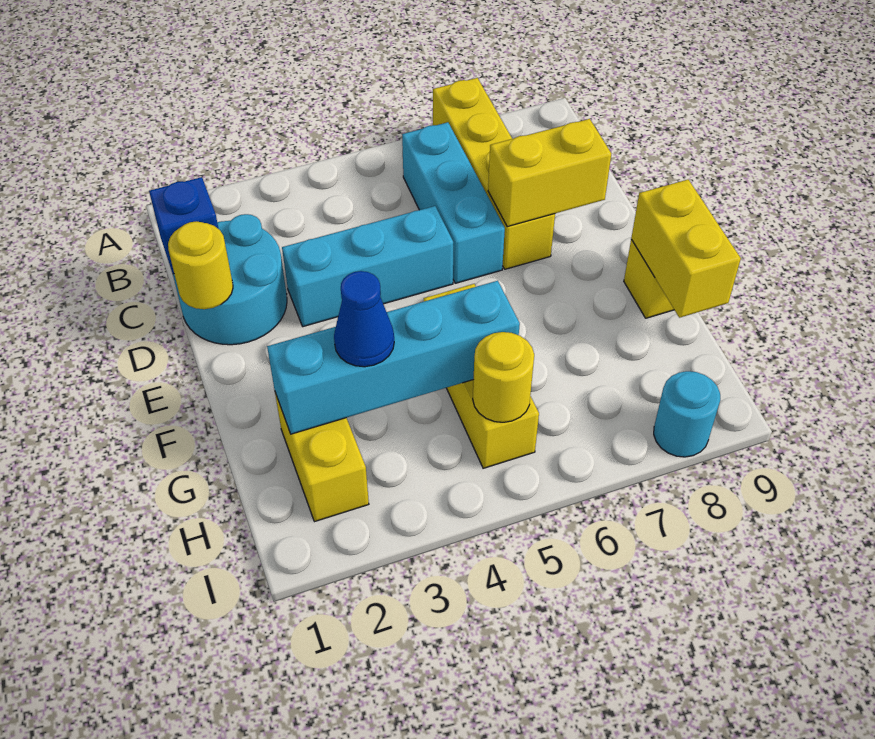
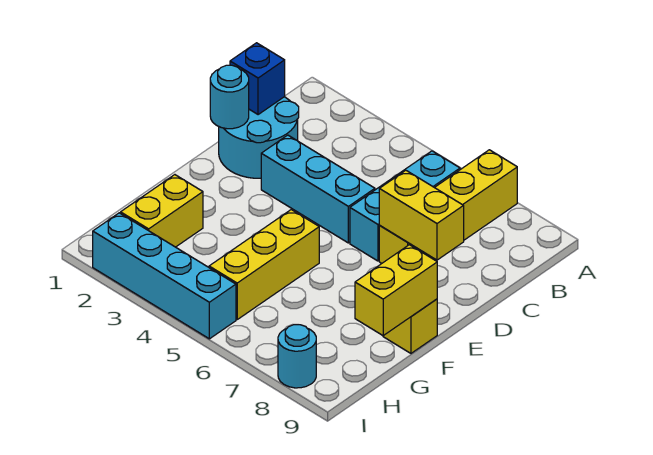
yellow round brick D1 level 2 -> cyan round brick D1 level 2
cyan brick G2:G5 level 2 -> cyan brick I2:I5 level 1
blue cone G3 level 3 -> none
yellow round brick H5 level 2 -> none

